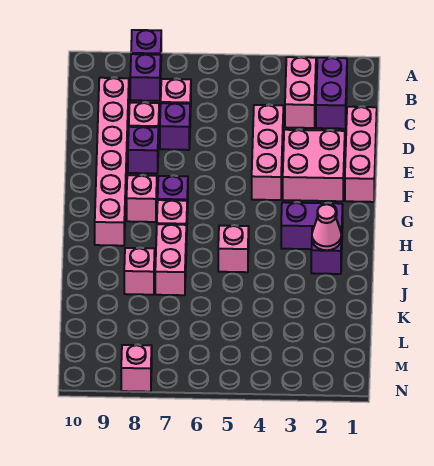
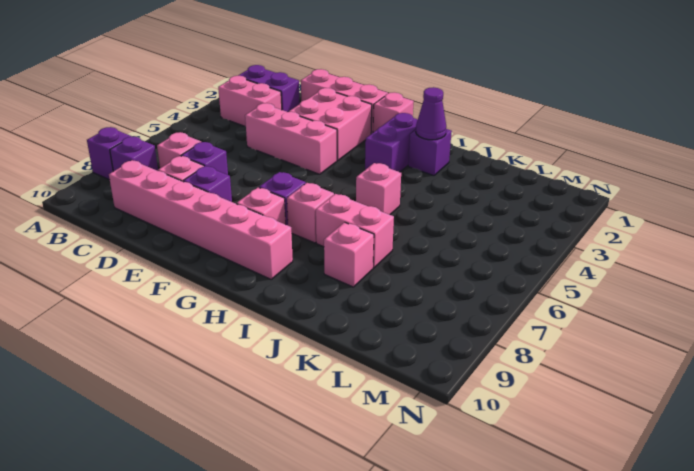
pink cone I2 level 2 -> purple cone I2 level 2
pink brick N8 level 1 -> pink brick G1 level 1

